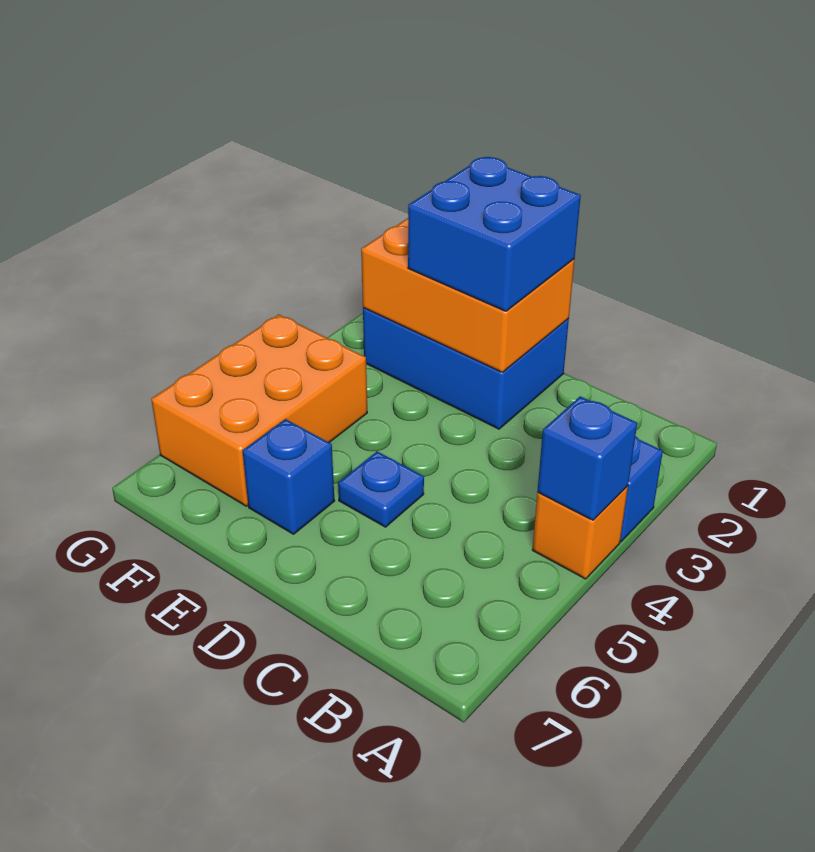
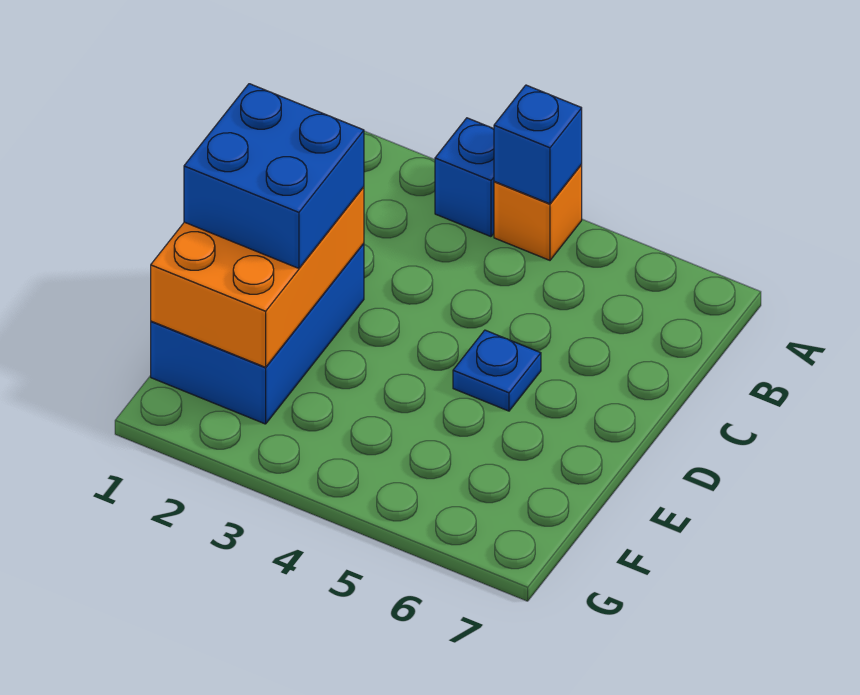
blue brick E6 level 1 -> none
orange brick F4:G6 level 1 -> none

